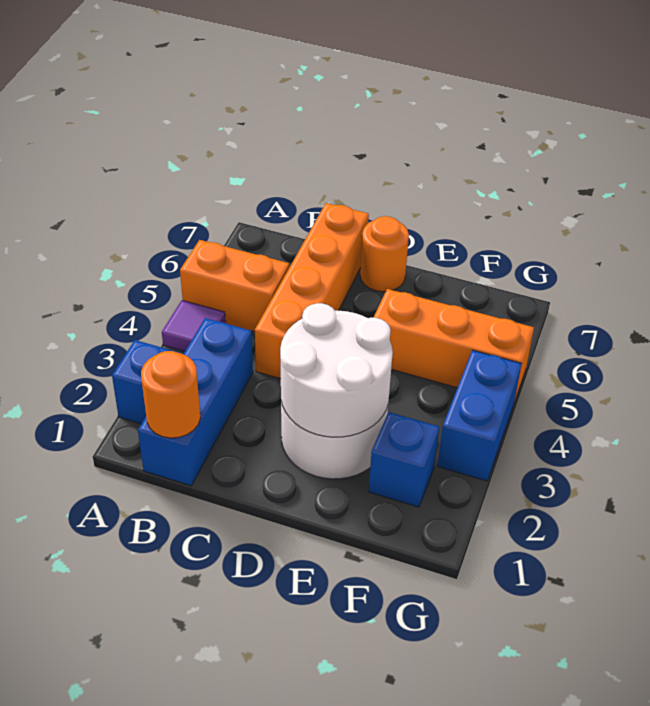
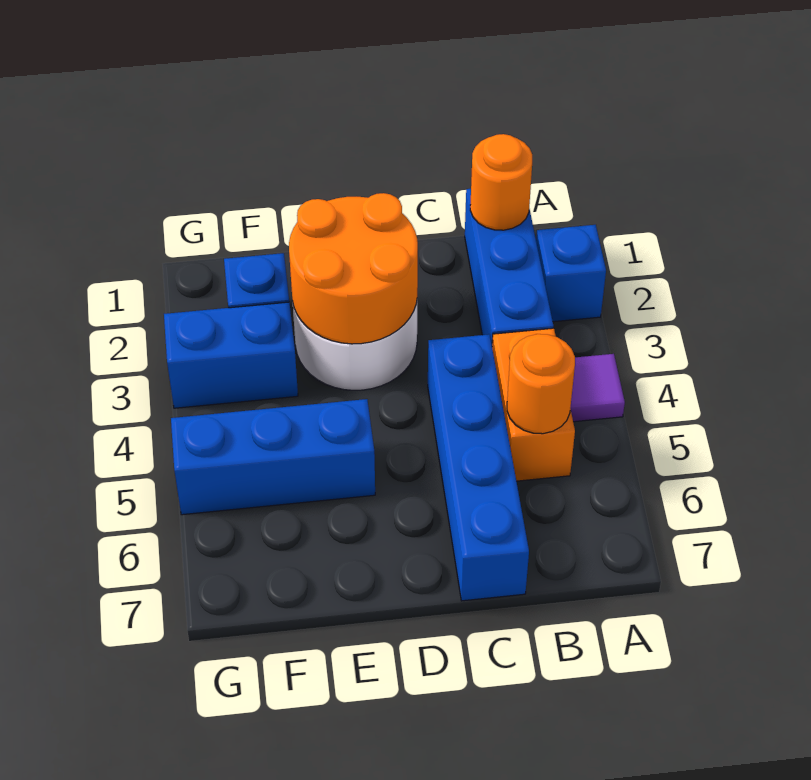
orange brick A5:B5 level 1 -> orange brick B4:B5 level 1
orange brick C4:C7 level 1 -> blue brick C4:C7 level 1
white round brick D2:E3 level 2 -> orange round brick D2:E3 level 2
orange round brick D7 level 1 -> orange round brick B5 level 2
orange brick E5:G5 level 1 -> blue brick E5:G5 level 1
blue brick G3:G4 level 1 -> blue brick F3:G3 level 1

